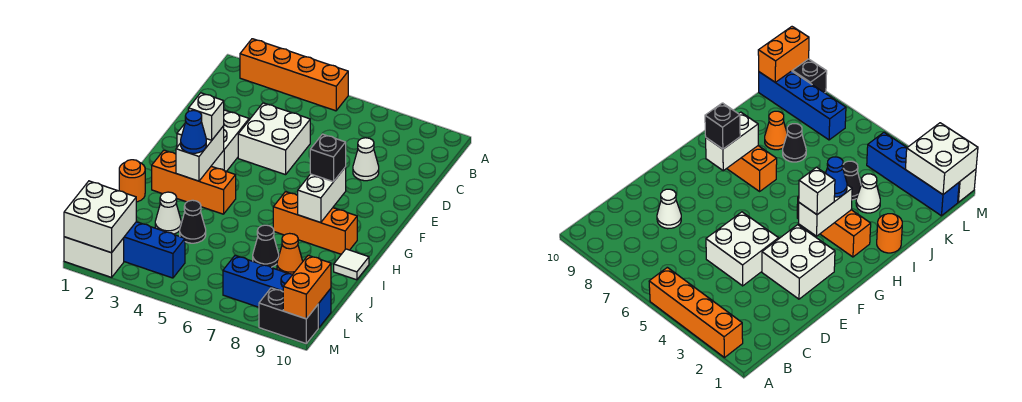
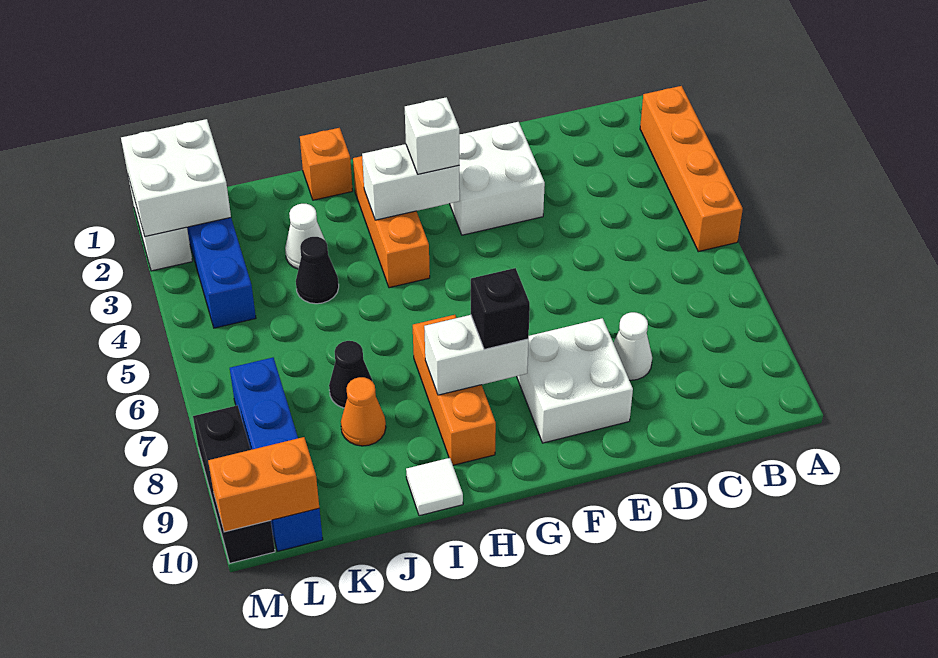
white brick D4:E5 level 1 -> white brick E8:F9 level 1
blue cone H3 level 3 -> none
orange round brick I1 level 1 -> orange brick I1 level 1
black brick M9:M10 level 1 -> black brick M8:M10 level 1

